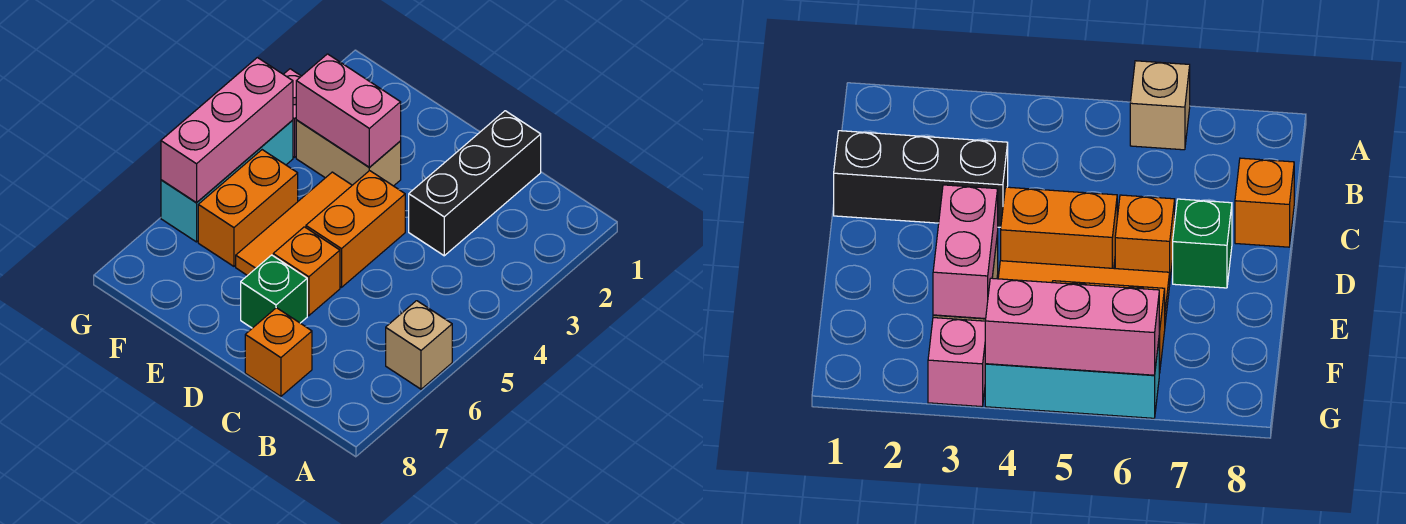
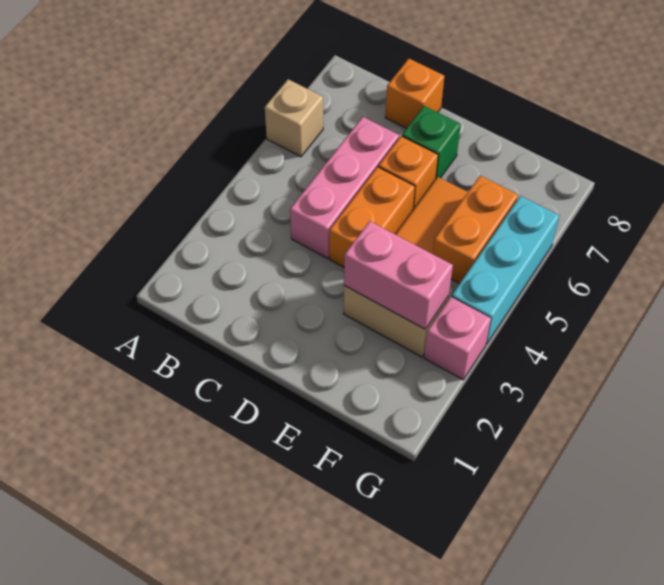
black brick C1:C3 level 1 -> none
pink brick G4:G6 level 2 -> pink brick C4:C6 level 1

